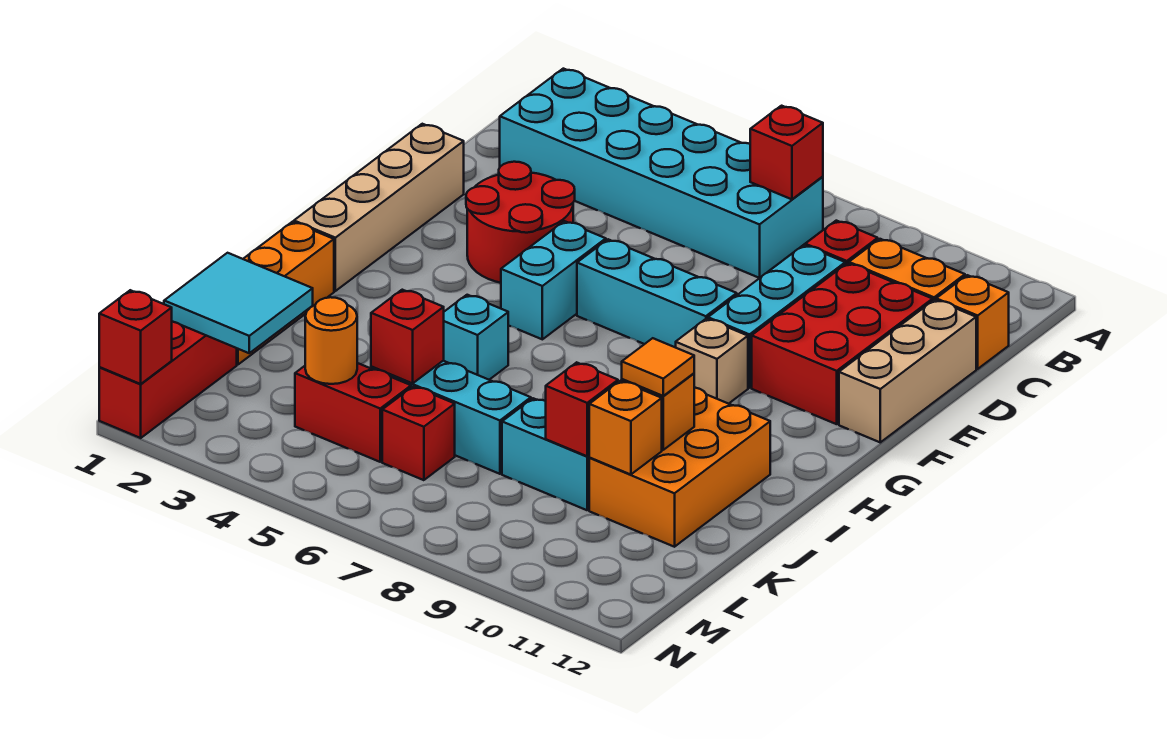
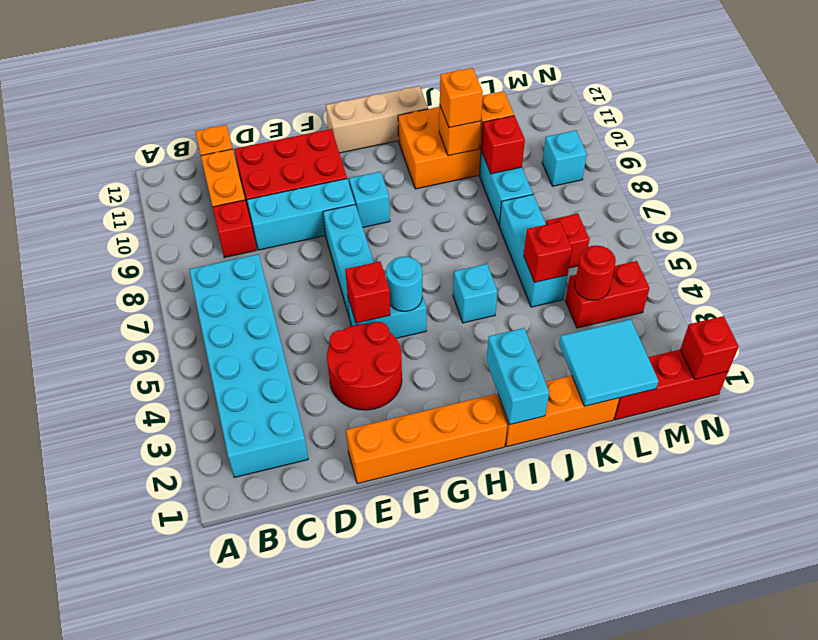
red brick B7 level 2 -> red brick F5 level 2
tan brick D12:F12 level 1 -> tan brick G12:I12 level 1
tan brick E1:H1 level 1 -> orange brick E1:H1 level 1
none -> cyan round brick G5 level 2
tan brick G9 level 1 -> cyan brick G9 level 1
none -> cyan brick I1:I2 level 2
orange tile J10 level 3 -> orange brick J10 level 3
red brick L4:L5 level 1 -> red brick L4:M4 level 1
orange round brick L4 level 2 -> red round brick L4 level 2
none -> cyan brick M9 level 1

